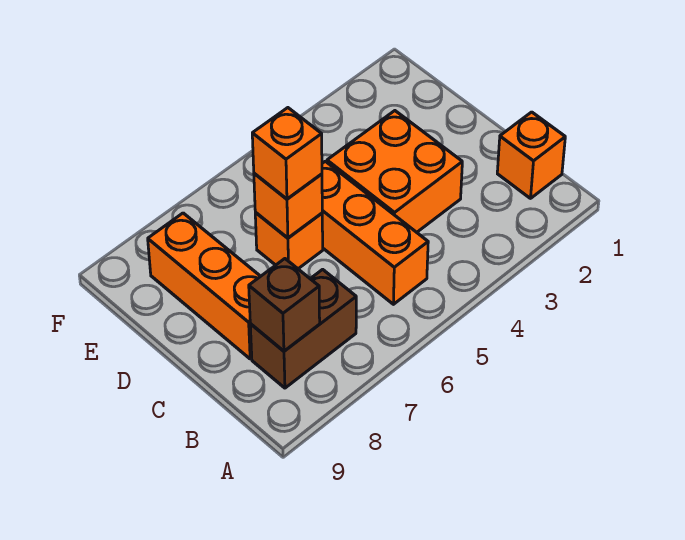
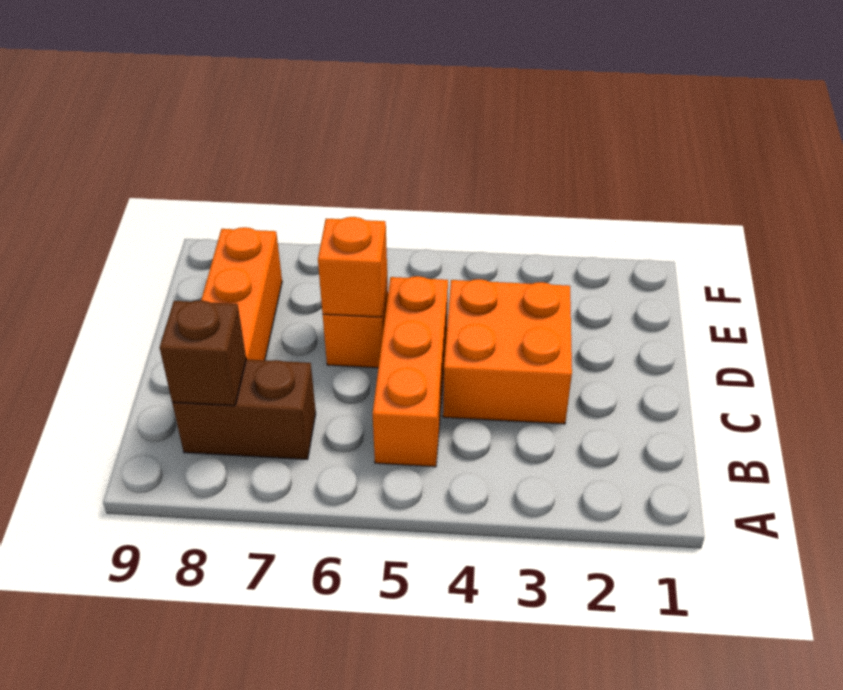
orange brick B1 level 1 -> none
orange brick D6 level 3 -> none

